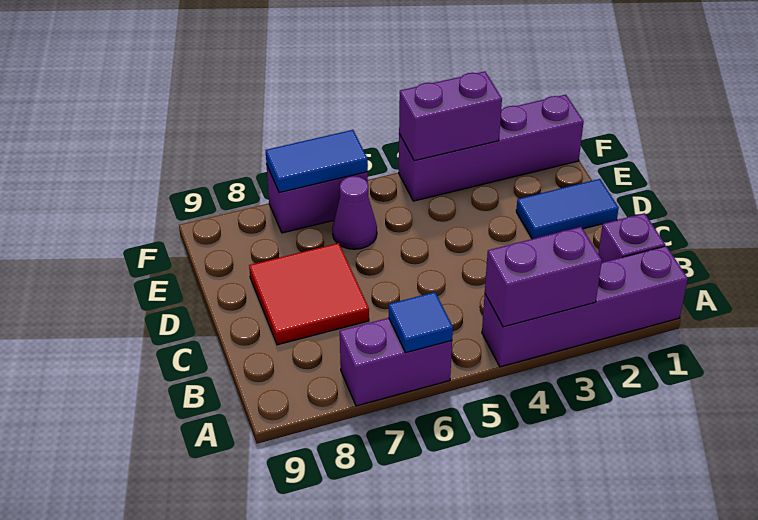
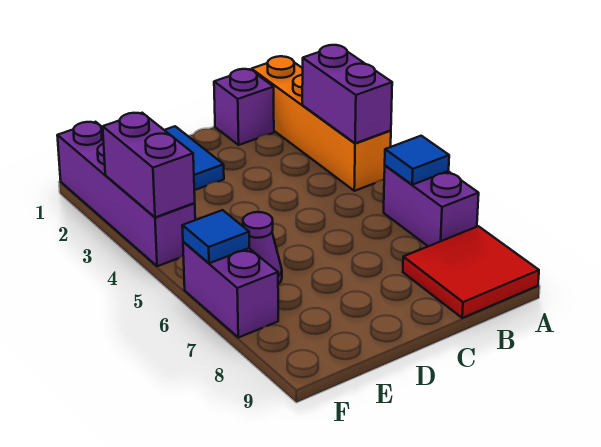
purple brick A1:A4 level 1 -> orange brick A1:A4 level 1
red tile C7:D8 level 1 -> red tile A8:B9 level 1
blue tile F6:F7 level 2 -> blue tile F6 level 2

